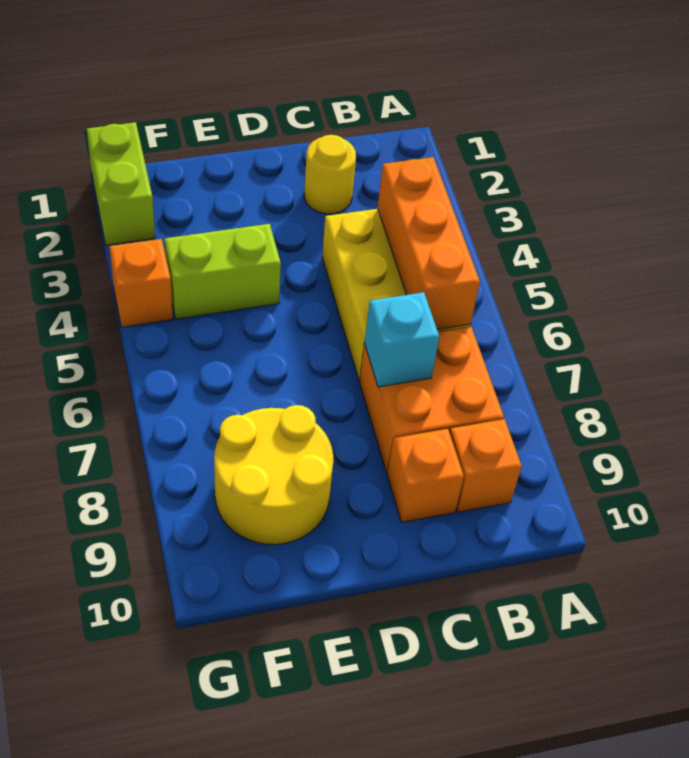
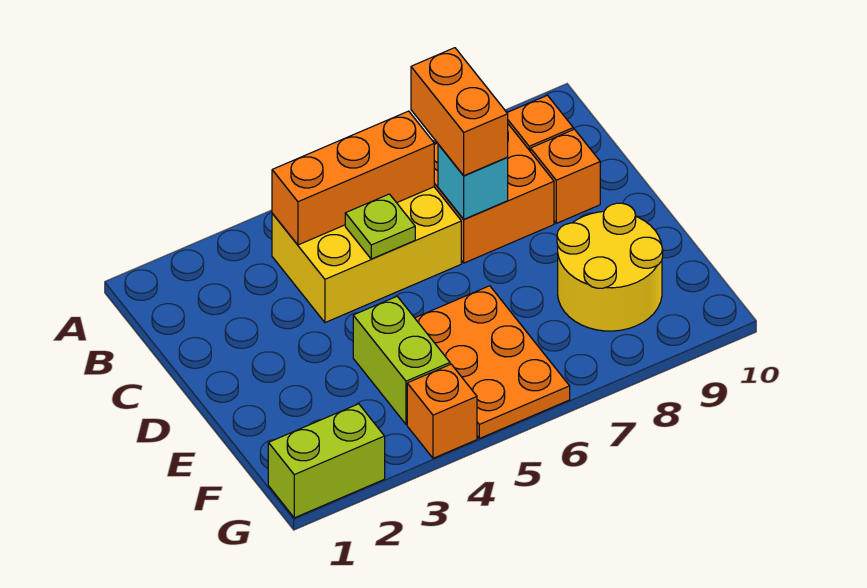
none -> orange brick B7:C7 level 3
yellow round brick C2 level 1 -> none
none -> lime plate C5 level 2
none -> orange plate E5:G6 level 1

